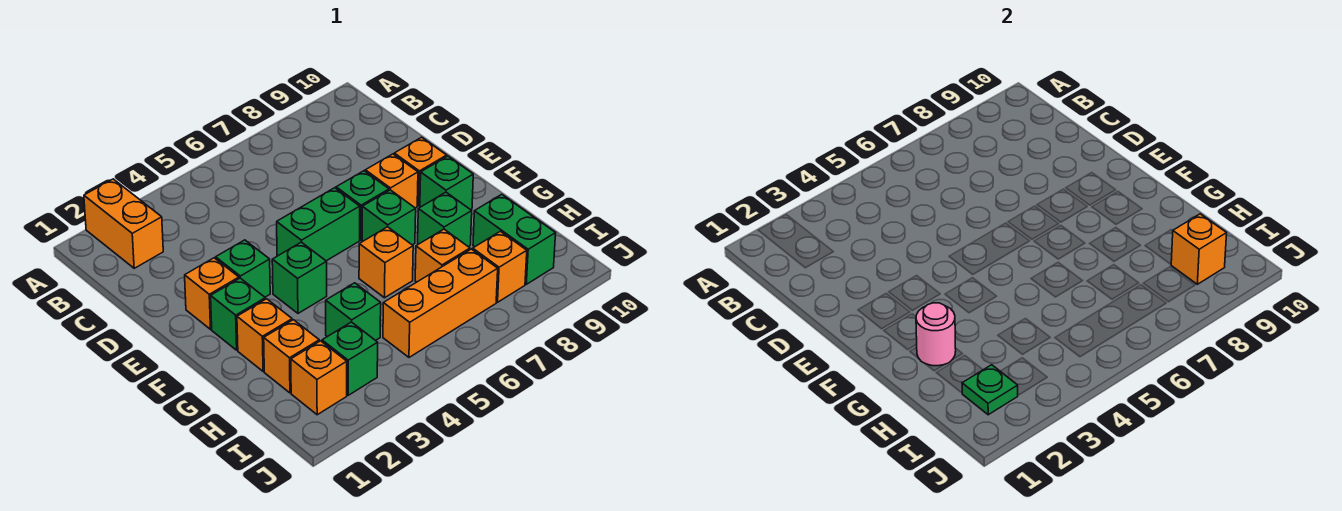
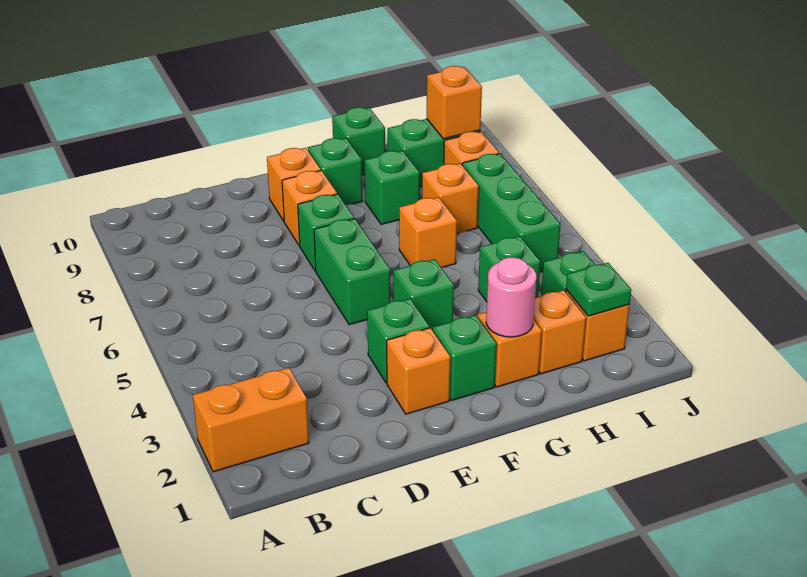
green brick F7 level 1 -> green brick G10 level 1
orange brick I5:I7 level 1 -> green brick I5:I7 level 1

